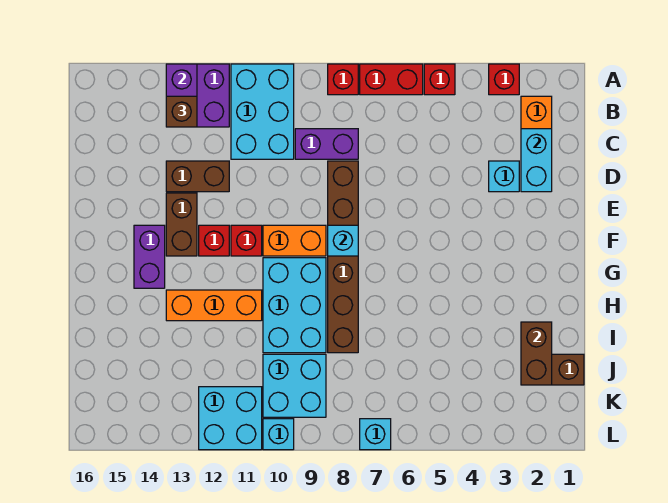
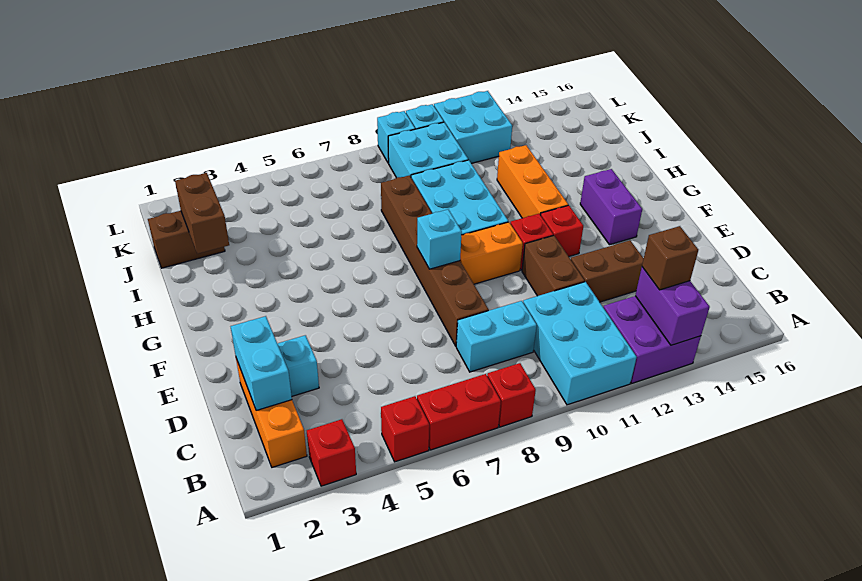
purple brick C8:C9 level 1 -> cyan brick C8:C9 level 1
brown brick E13:F13 level 1 -> brown brick D11:E11 level 1
orange brick H11:H13 level 1 -> orange brick G12:I12 level 1
cyan brick L7 level 1 -> cyan brick L9 level 1

